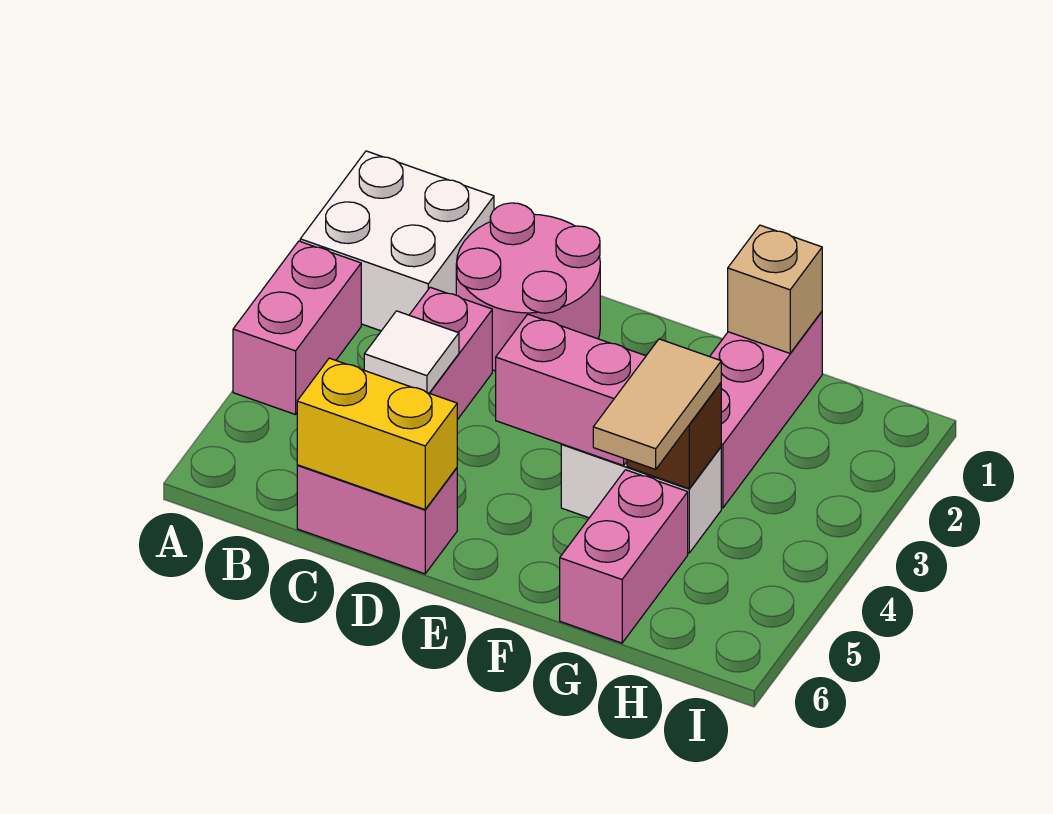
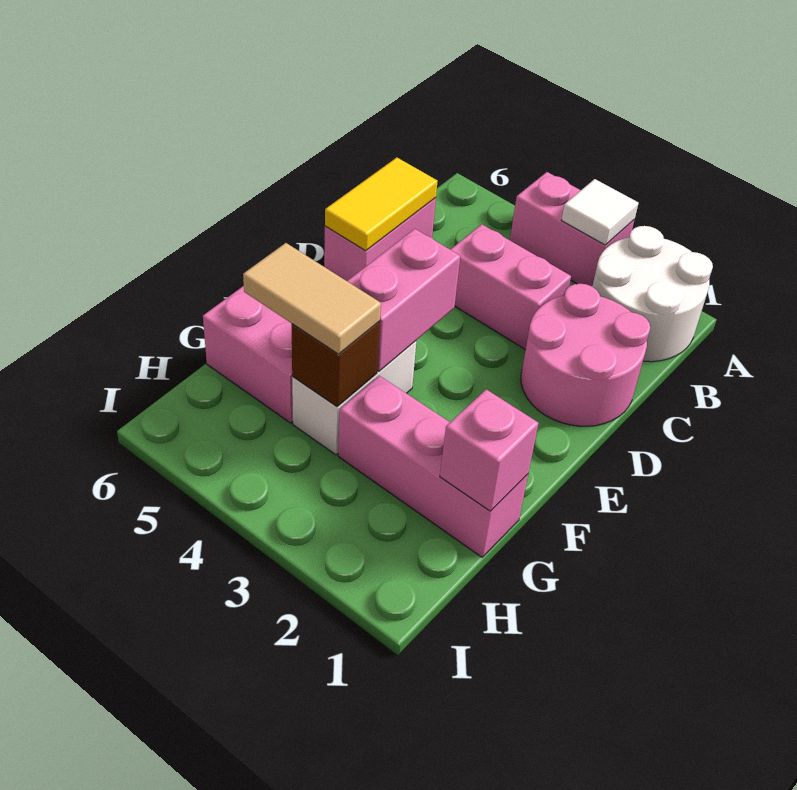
white brick A1:B2 level 1 -> white round brick A1:B2 level 1
white tile C4 level 2 -> white tile A3 level 2
yellow brick C6:D6 level 2 -> yellow tile C6:D6 level 2
tan brick G1 level 2 -> pink brick G1 level 2

